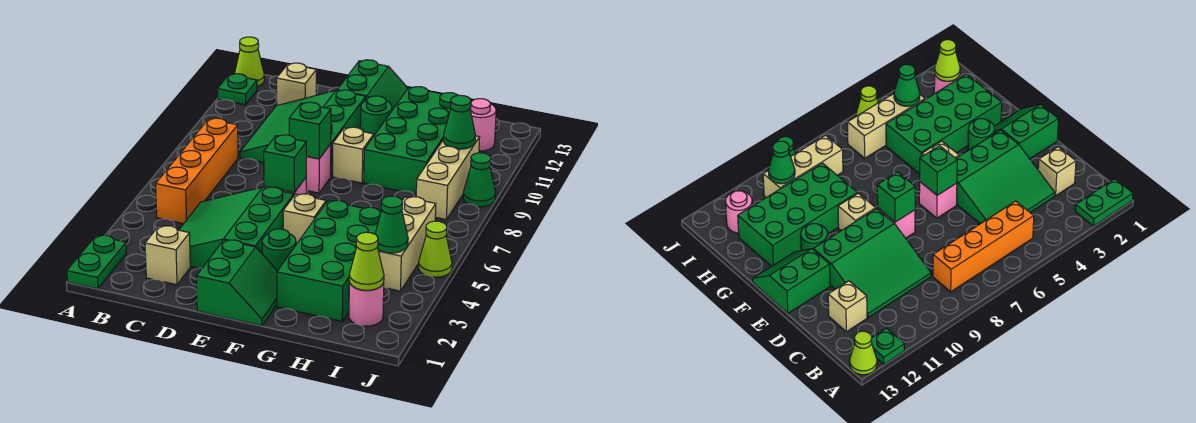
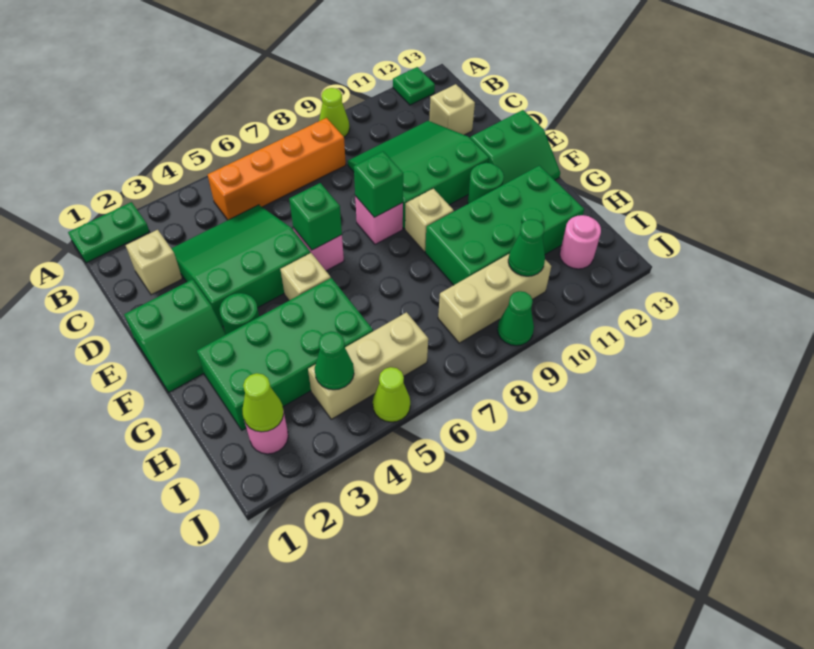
lime cone A13 level 1 -> lime cone A9 level 1

